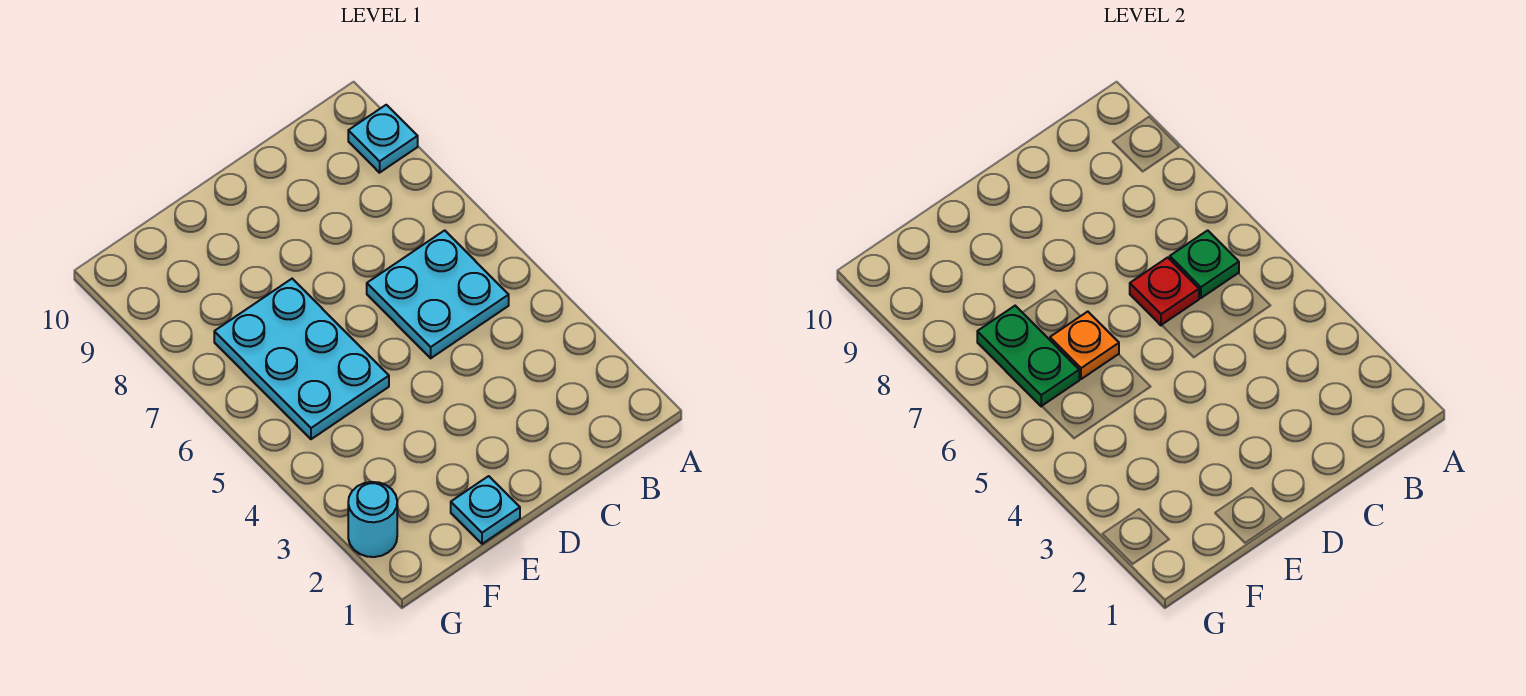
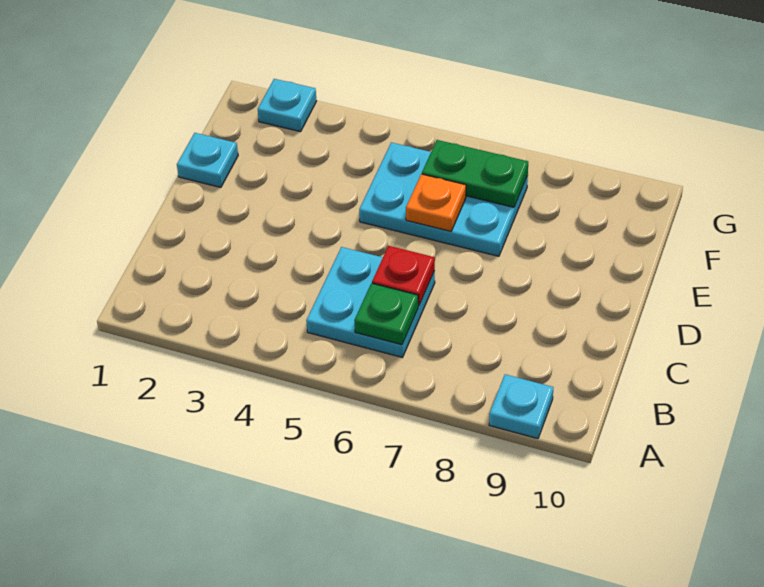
cyan round brick G2 level 1 -> cyan plate G2 level 1

